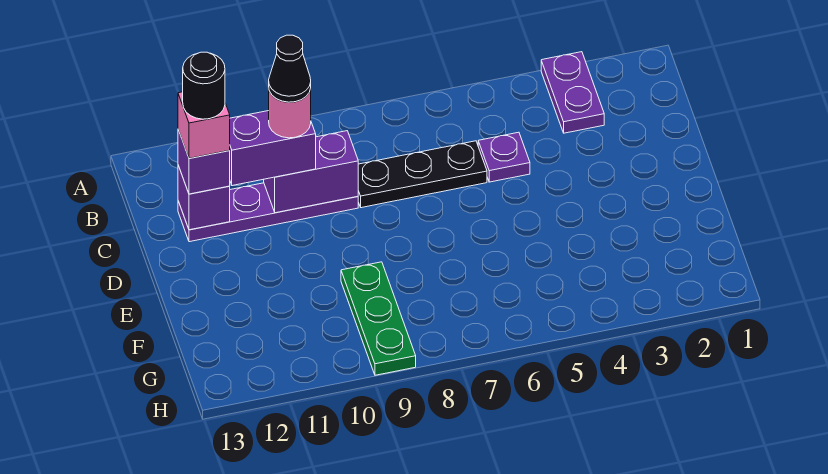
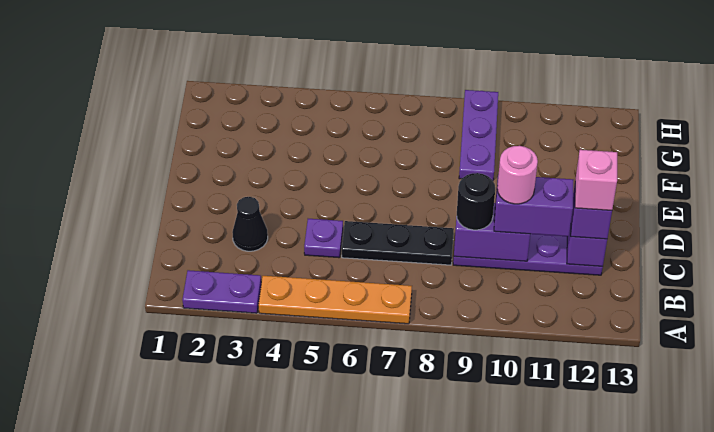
purple plate A3:B3 level 1 -> purple plate A2:A3 level 1
none -> orange plate A4:A7 level 1
black cone C10 level 5 -> black cone C3 level 1
black round brick C12 level 5 -> black round brick C9 level 3
green plate F9:H9 level 1 -> purple plate F9:H9 level 1

